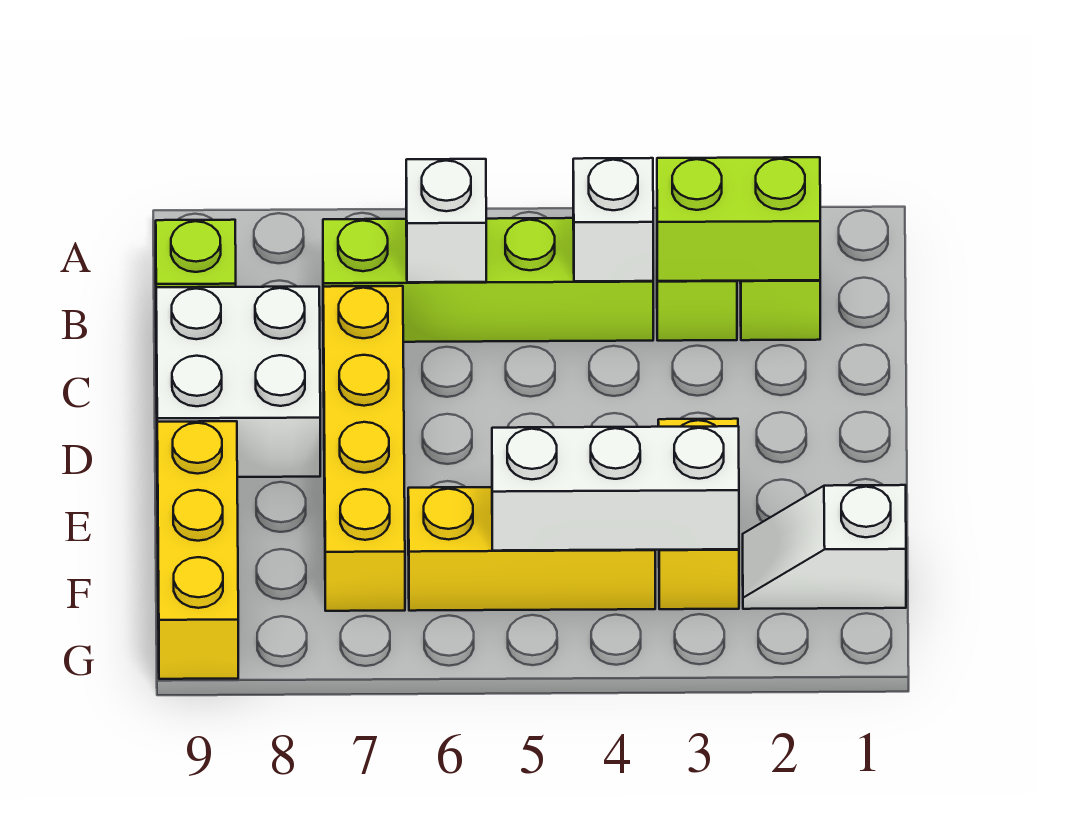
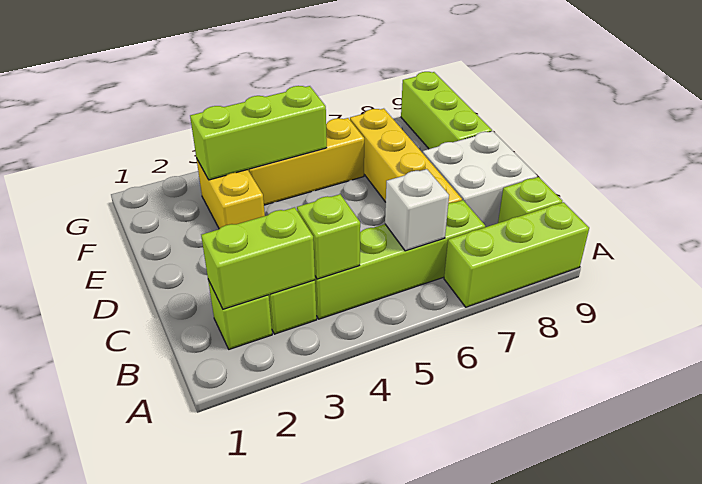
none -> lime brick A7:A9 level 1
white brick B4 level 2 -> lime brick B4 level 2
yellow brick E9:G9 level 1 -> lime brick E9:G9 level 1
white slope F1:F2 level 1 top 1 -> none
white brick F3:F5 level 2 -> lime brick F3:F5 level 2

